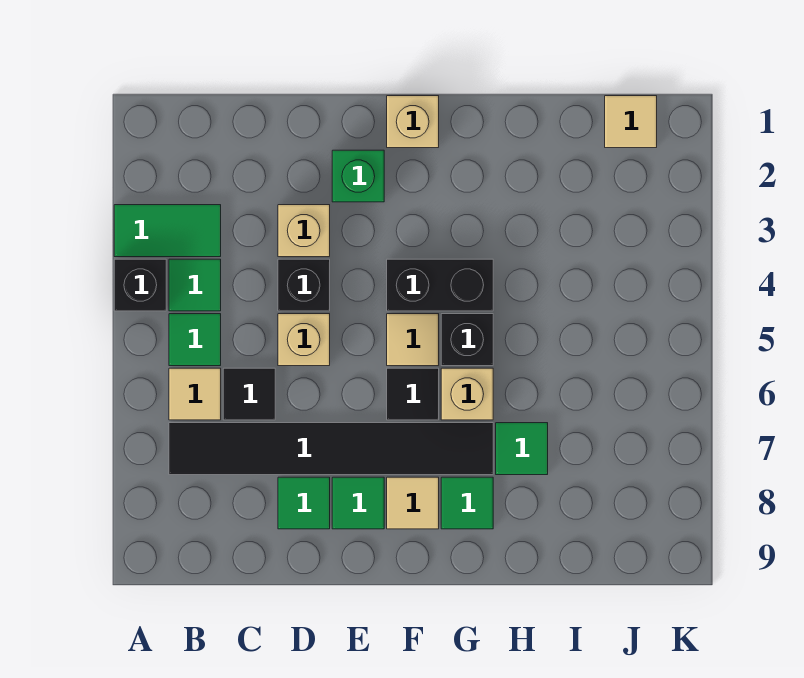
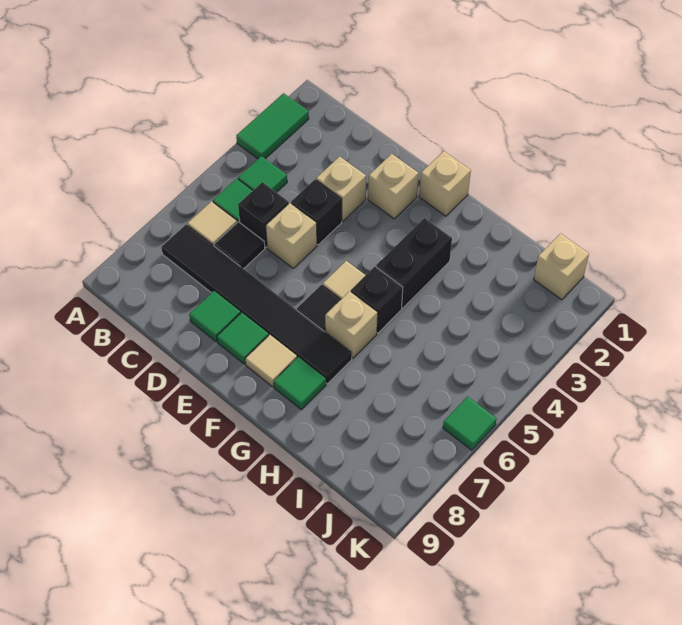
green tile A3:B3 level 1 -> green tile A2:A3 level 1
black brick A4 level 1 -> black brick C5 level 1
green brick E2 level 1 -> tan brick E2 level 1
black brick F4:G4 level 1 -> black brick G3:G4 level 1
green tile H7 level 1 -> green tile K6 level 1
tan tile J1 level 1 -> tan brick J1 level 1

